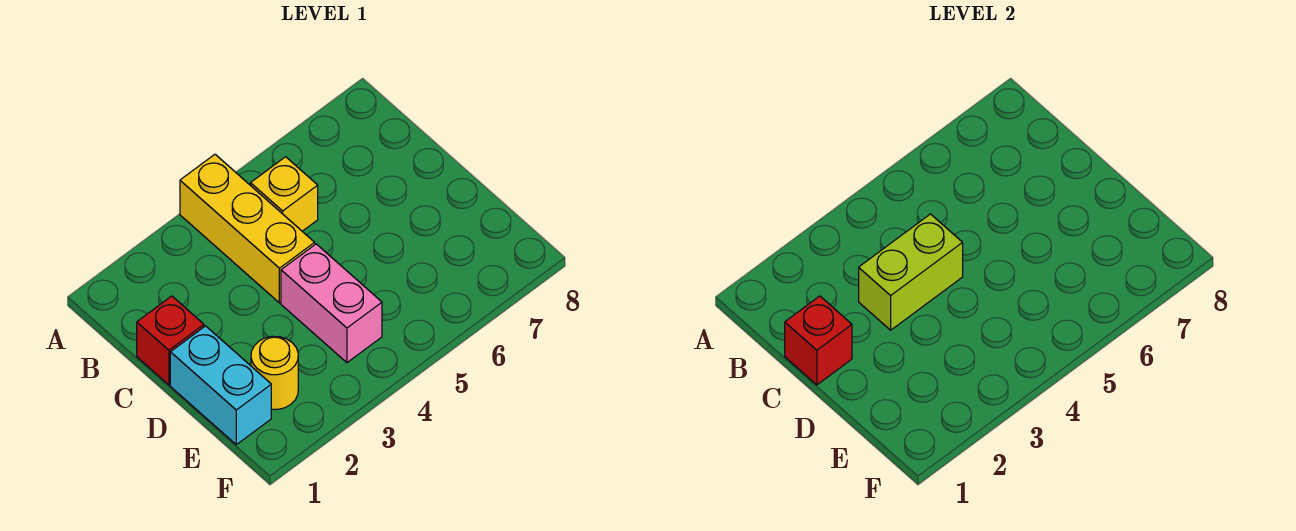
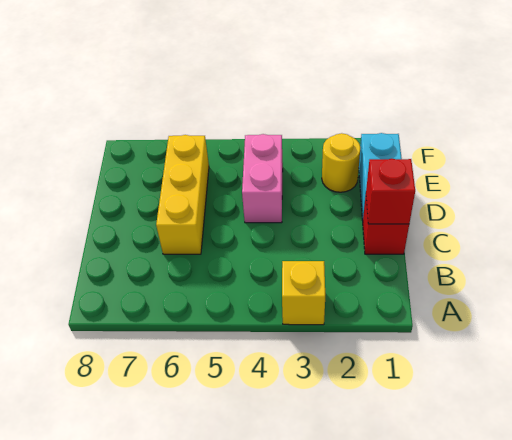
yellow brick A4:C4 level 1 -> yellow brick C6:E6 level 1
yellow brick B5 level 1 -> yellow brick A3 level 1
lime brick C3:C4 level 2 -> none

